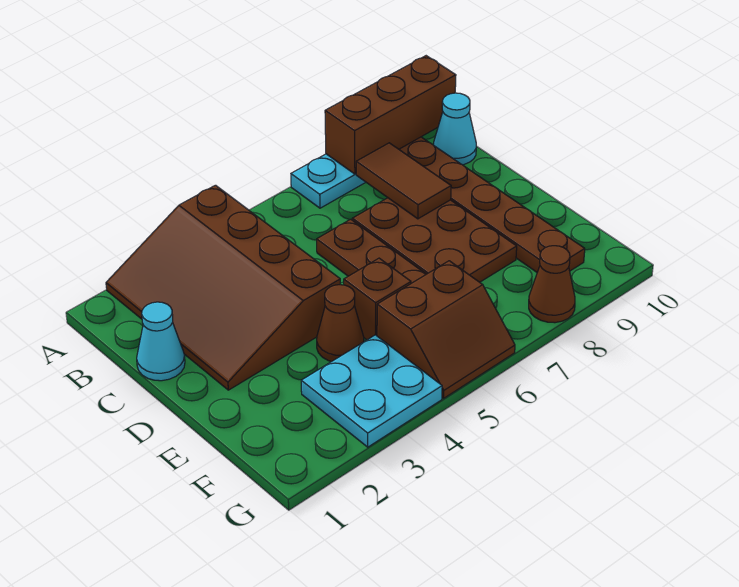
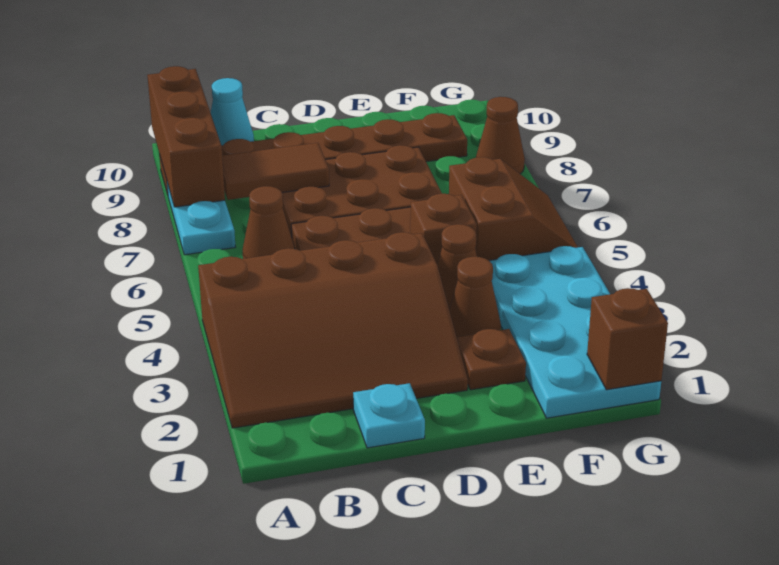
none -> brown cone B6 level 1
cyan cone C1 level 1 -> cyan plate C1 level 1
none -> brown plate E2 level 1
none -> brown cone E3 level 1
cyan plate F3:G4 level 1 -> cyan plate F1:G4 level 1
none -> brown brick G1 level 2

